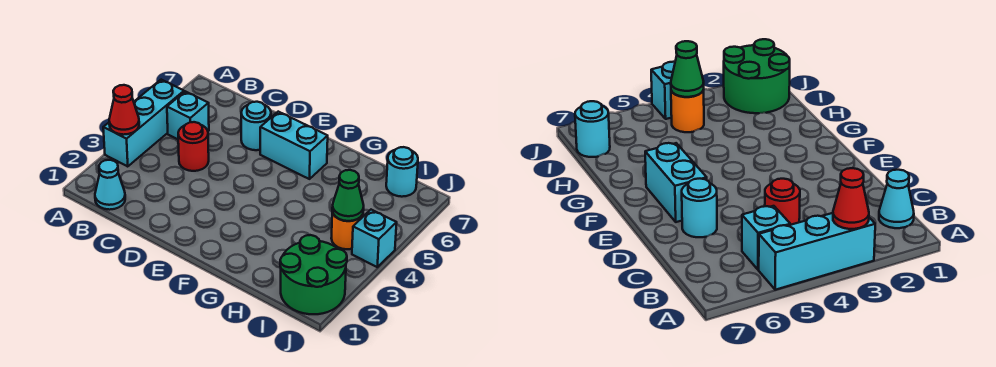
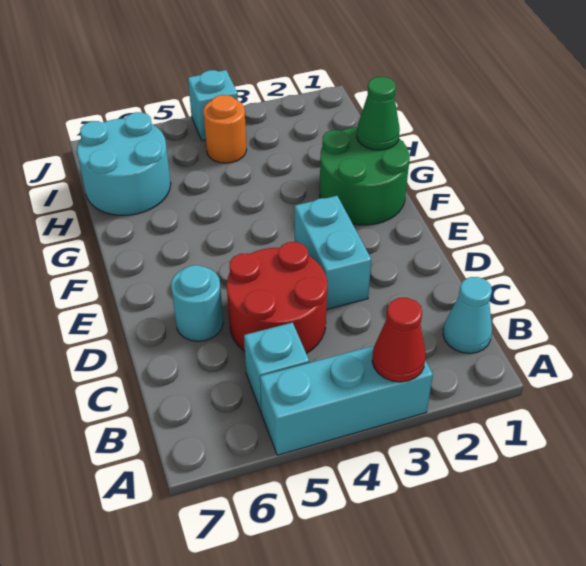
red round brick C4 level 1 -> red round brick C4:D5 level 1
cyan brick E6:F6 level 1 -> cyan brick D3:E3 level 1
green round brick I1:J2 level 1 -> green round brick F1:G2 level 1
green cone I4 level 2 -> green cone G1 level 2
cyan round brick I7 level 1 -> cyan round brick H6:I7 level 1

